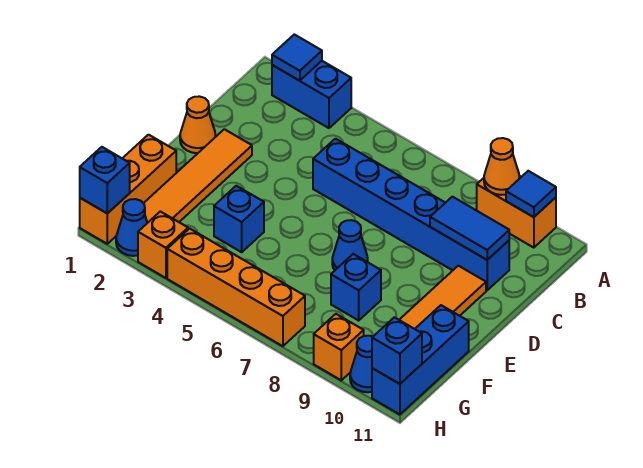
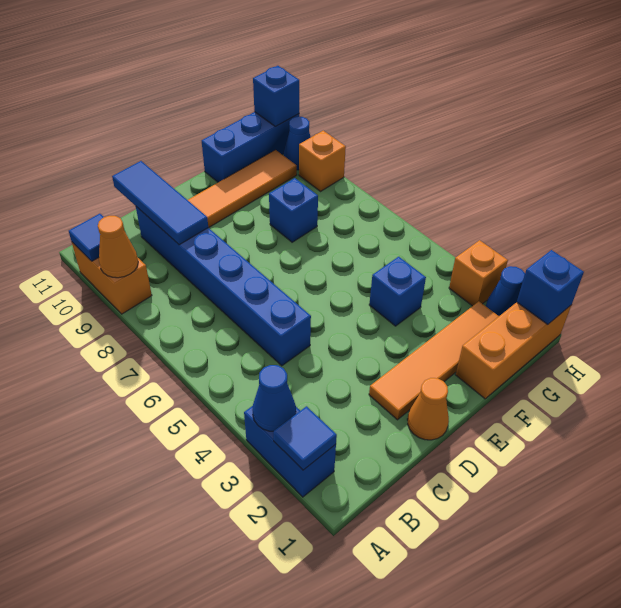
blue tile C9:C10 level 2 -> blue tile C9:C11 level 2
blue cone E7 level 1 -> blue cone A3 level 2
orange brick H4:H7 level 1 -> none

